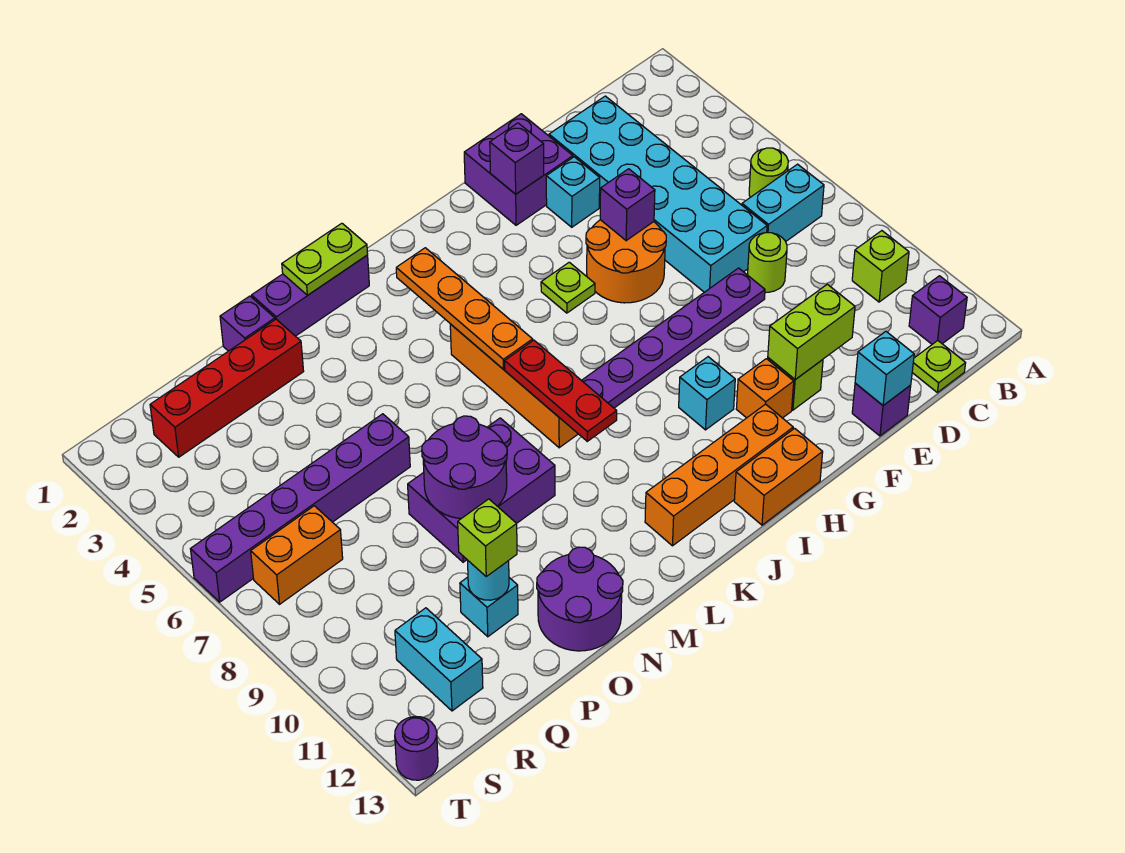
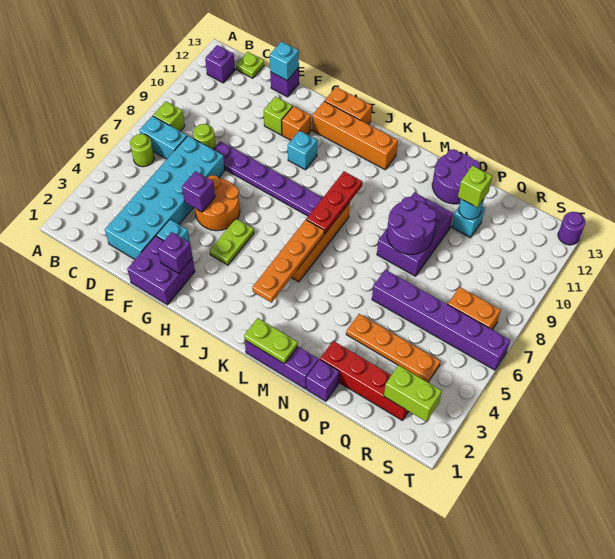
lime brick B10 level 1 -> lime brick B8 level 1
lime brick E11:F11 level 2 -> lime brick R2:S2 level 2
lime plate H5 level 1 -> lime plate H4:H5 level 1
purple brick M8:O9 level 1 -> purple brick N8:O10 level 1
none -> orange plate O4:R4 level 1
cyan brick R11:R12 level 1 -> none

